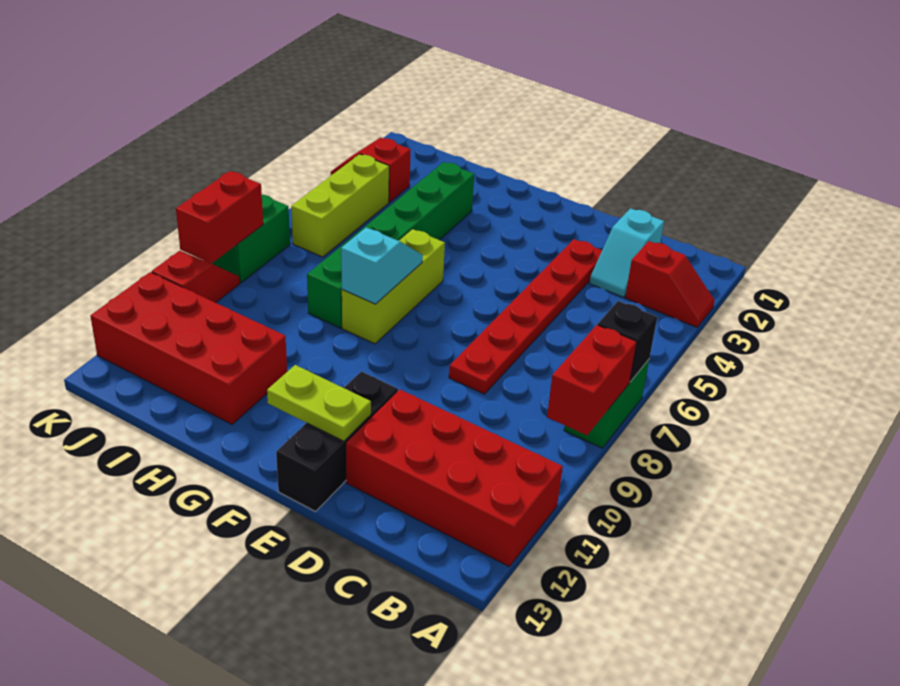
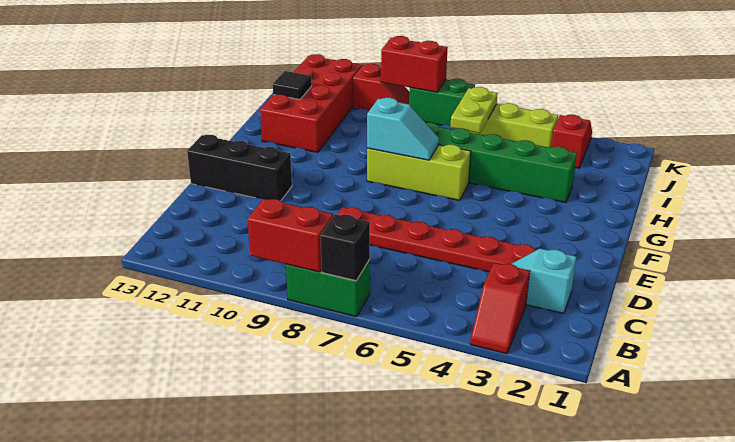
red brick A11:D12 level 1 -> none
lime plate E12:F12 level 2 -> lime plate I6:J6 level 2
none -> black tile I12 level 2

